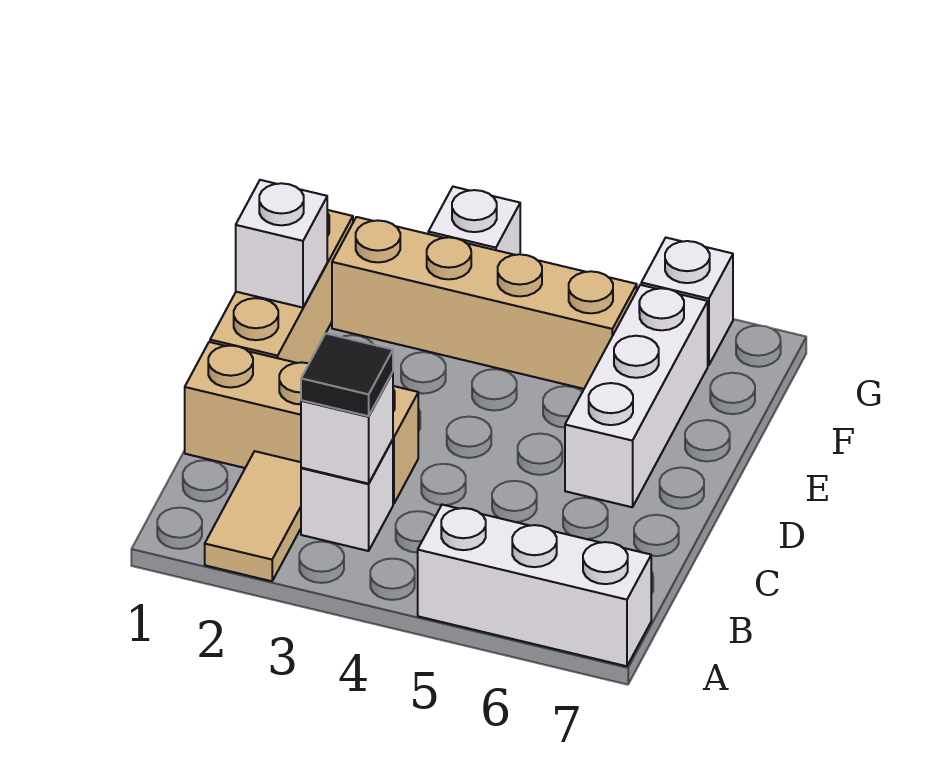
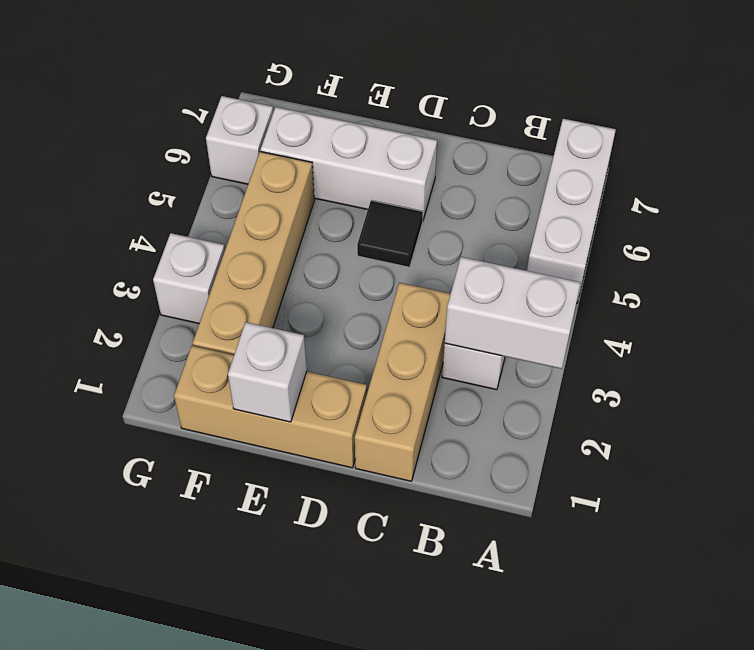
tan tile A2:B2 level 1 -> none
white brick B3 level 2 -> white brick A3:B3 level 2
black tile B3 level 3 -> black tile D5 level 1

